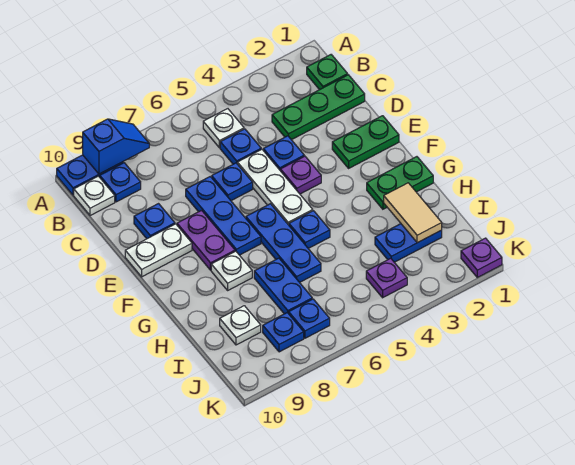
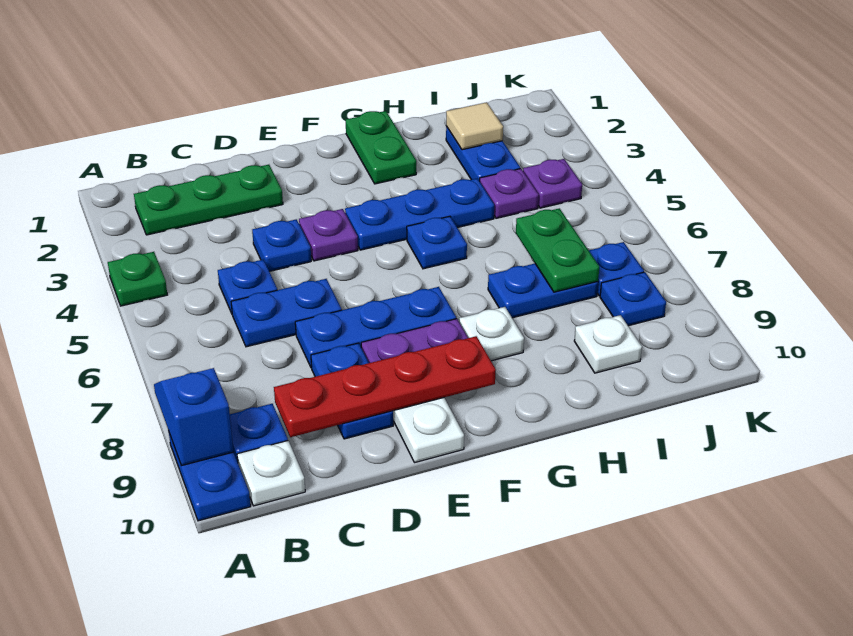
green plate B1 level 1 -> green plate A4 level 1
white plate B5 level 1 -> none
green plate C1:C3 level 1 -> green plate B2:D2 level 1
none -> red plate C9:F9 level 2
white plate D5:F5 level 1 -> none
blue plate D6 level 1 -> blue plate C6:D6 level 1
blue plate D9 level 1 -> blue plate D8:D9 level 1
green plate E1:E2 level 1 -> green plate I6:I7 level 2
blue plate F6:H6 level 1 -> blue plate F4:H4 level 1
tan tile H2:I2 level 2 -> tan tile I2 level 2
purple plate K1 level 1 -> purple plate I4 level 1

